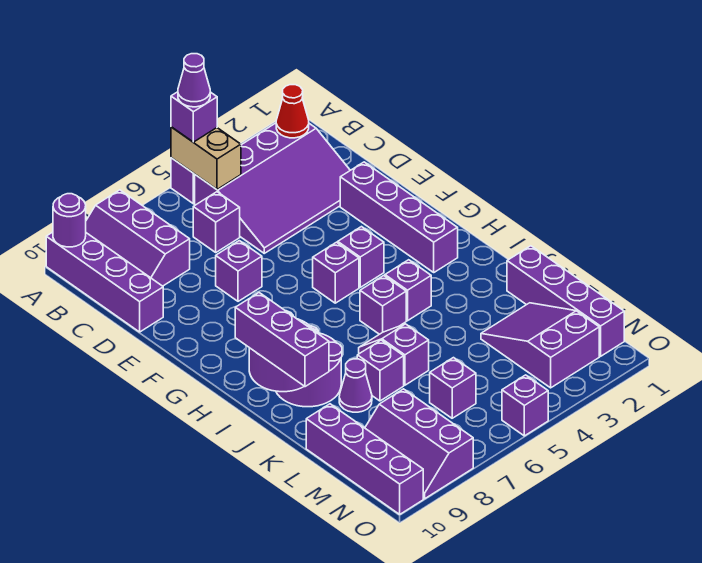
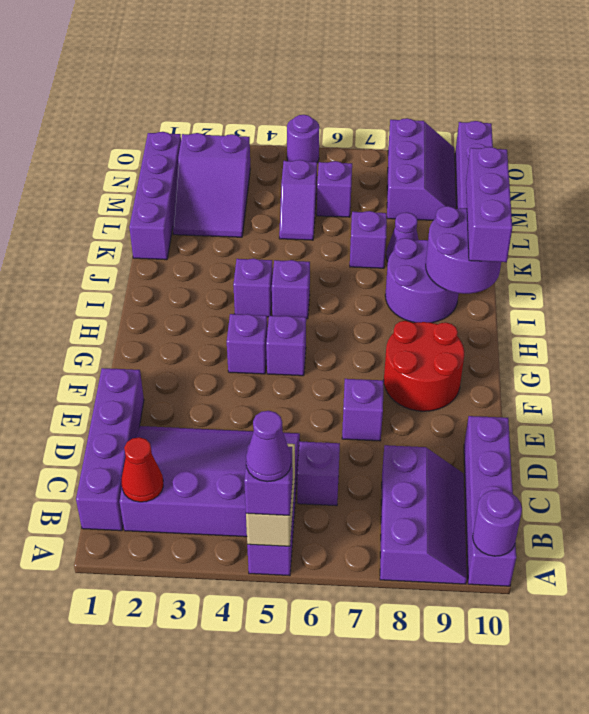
purple brick E2:H2 level 1 -> purple brick B1:E1 level 1
none -> red round brick F8:G9 level 1
purple slope J6:K6 level 1 top K -> purple slope L5:M5 level 1 top M
purple brick O5 level 1 -> purple round brick O5 level 1

